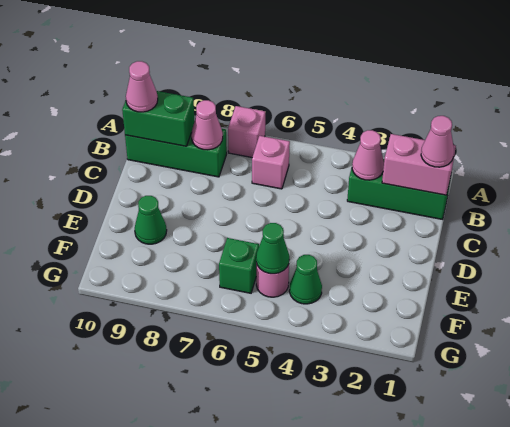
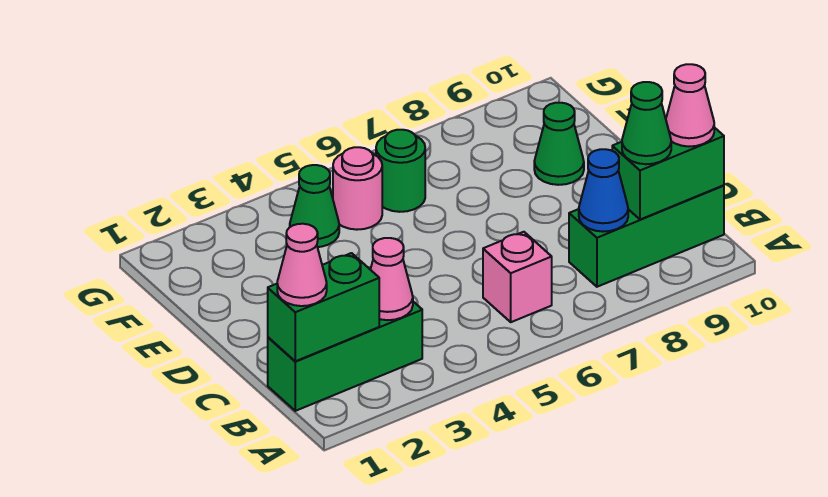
pink brick A7 level 1 -> none
pink brick B1:B2 level 2 -> green brick B1:B2 level 2
pink cone B8 level 2 -> blue cone B8 level 2
green cone F5 level 2 -> green cone B9 level 3
green brick F6 level 1 -> green round brick F6 level 1

